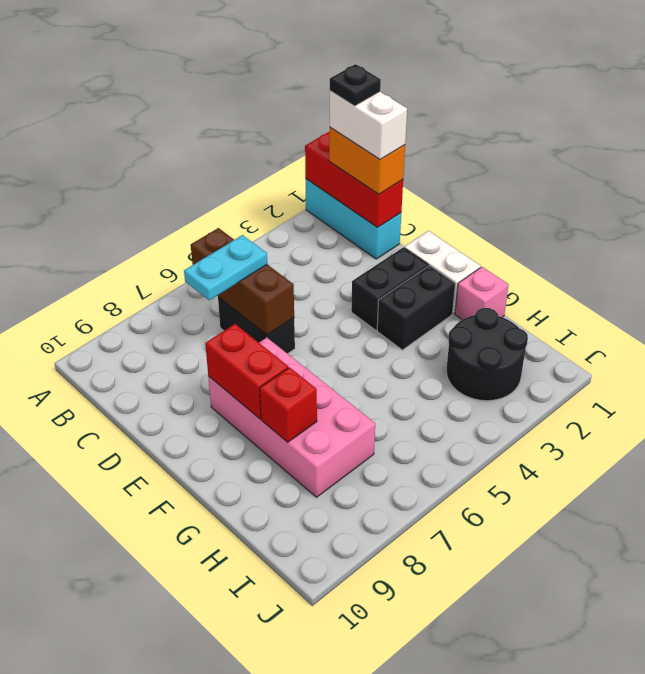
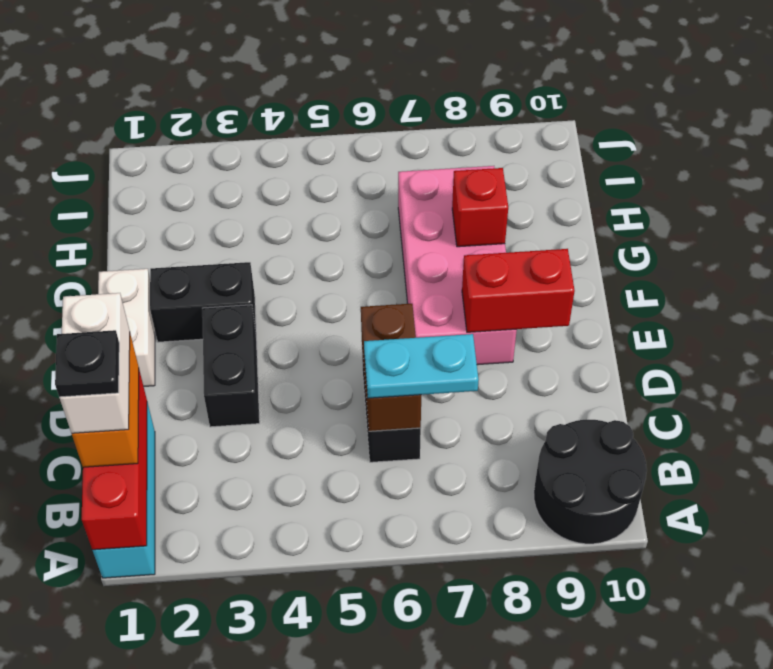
brown brick B6:D6 level 2 -> brown brick C6:D6 level 2
black brick E2:E3 level 1 -> black brick D3:E3 level 1
red brick E8:F8 level 2 -> red brick E8:E9 level 2
pink brick G1 level 1 -> none
black round brick H2:I3 level 1 -> black round brick A9:B10 level 1

